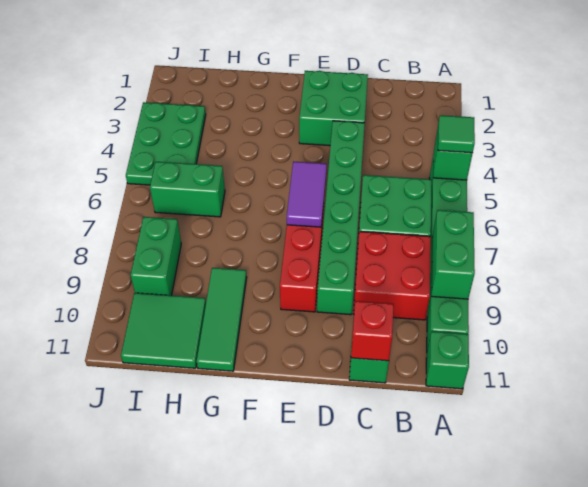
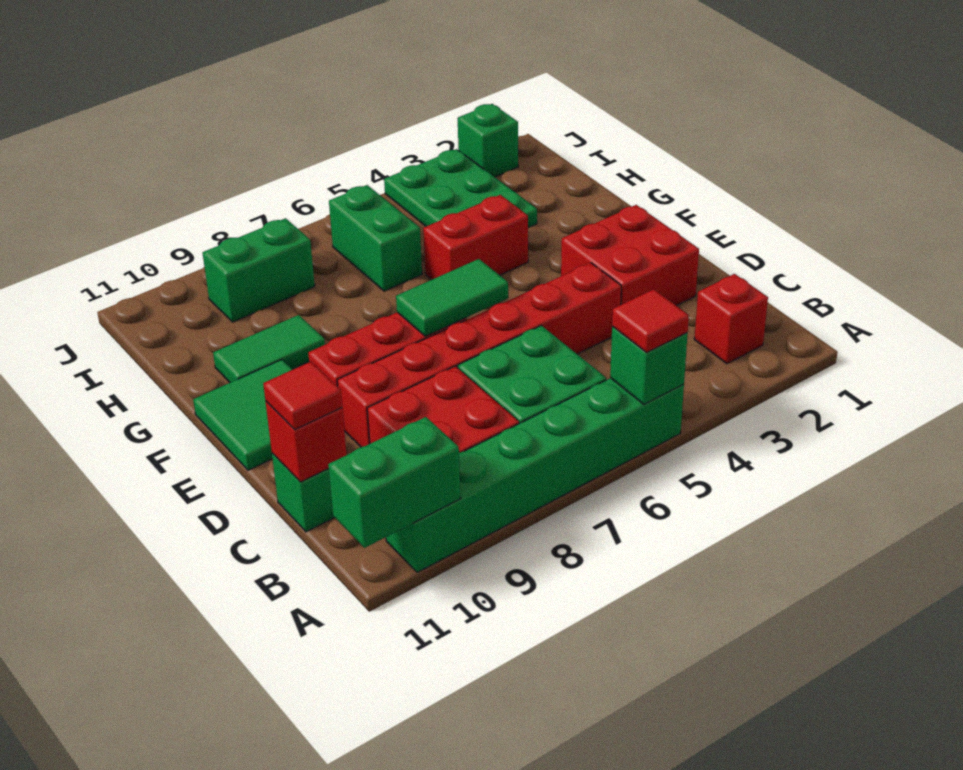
green tile A5 level 3 -> red tile A5 level 3
green brick A8:A9 level 2 -> green brick A10:A11 level 2
green brick A11 level 1 -> green brick J2 level 1
none -> red brick B2 level 1
none -> red tile C11 level 3
green brick D2:E3 level 1 -> red brick D2:E3 level 1
green brick D4:D9 level 1 -> red brick D4:D9 level 1
purple tile E6:E7 level 2 -> green tile E6:E7 level 2
none -> red brick G4:G5 level 1
green tile G9:G11 level 1 -> green tile G9:G10 level 1
green tile H10:I11 level 1 -> green tile E10:F11 level 1
green plate I3:J5 level 1 -> green plate H3:J4 level 1

